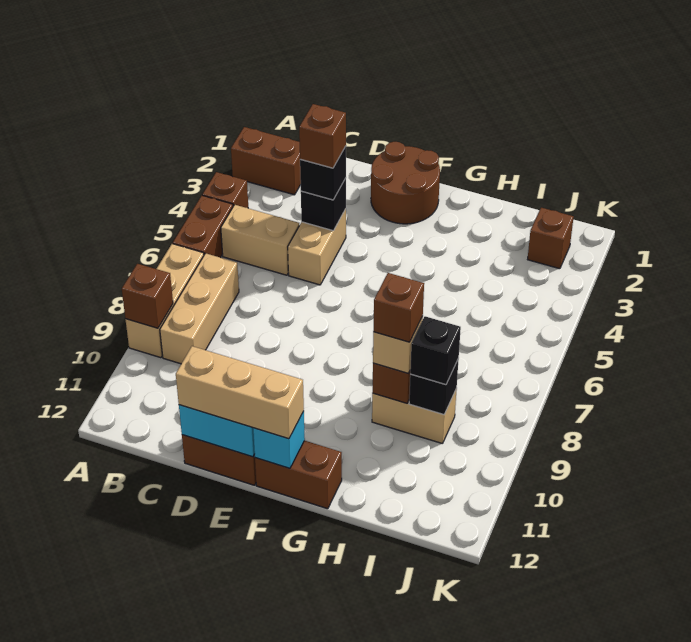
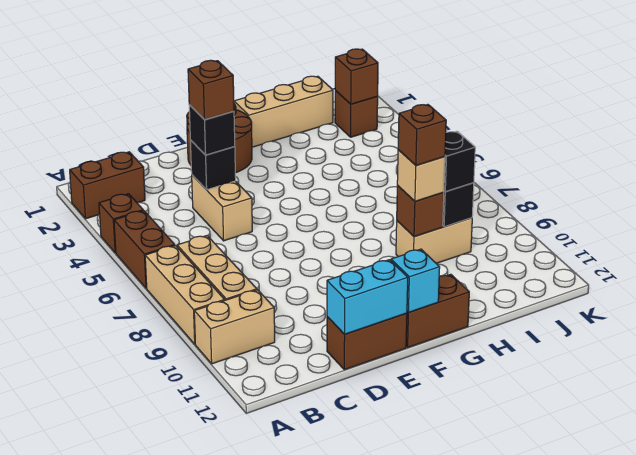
brown brick A9 level 2 -> brown brick J2 level 2
tan brick B5:C5 level 1 -> tan brick A10:B10 level 1
tan brick D12:F12 level 3 -> tan brick G1:I1 level 1

